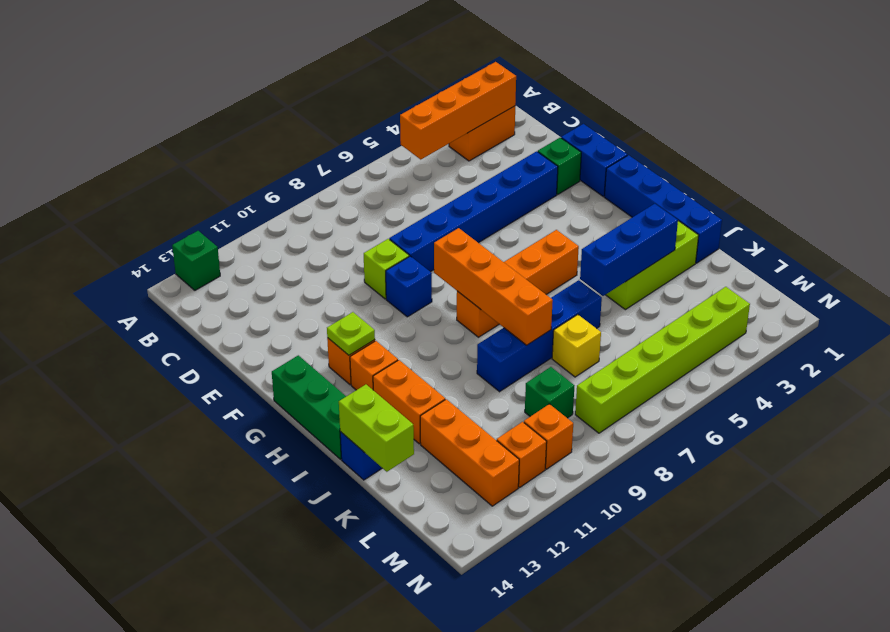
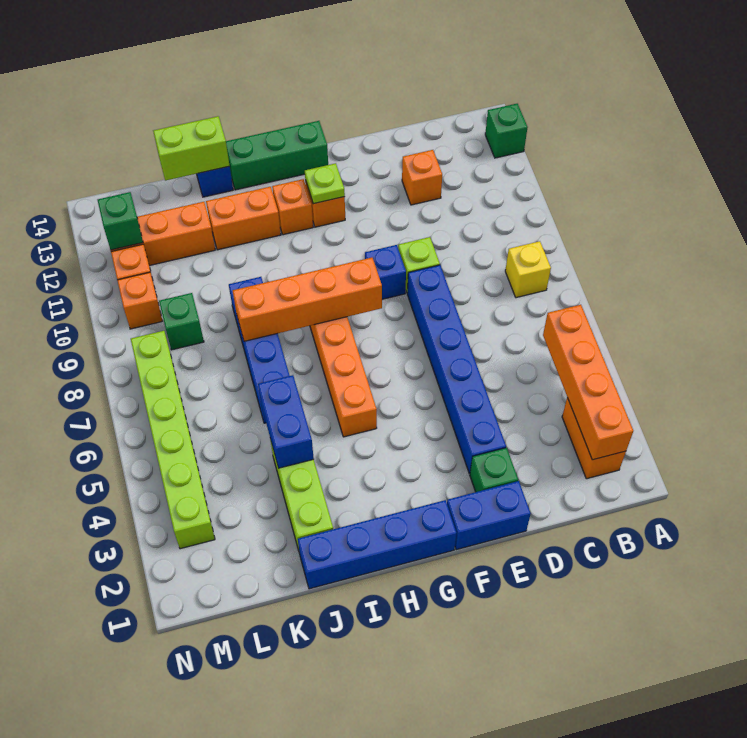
none -> orange brick D12 level 1
blue brick J3:J5 level 2 -> blue brick J4:J5 level 2
yellow brick K7 level 1 -> yellow brick B8 level 1
none -> green brick M12 level 2

